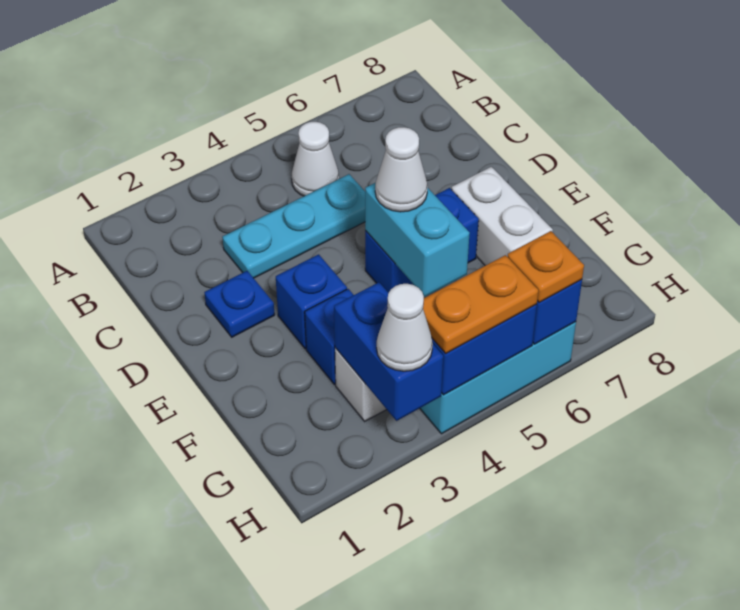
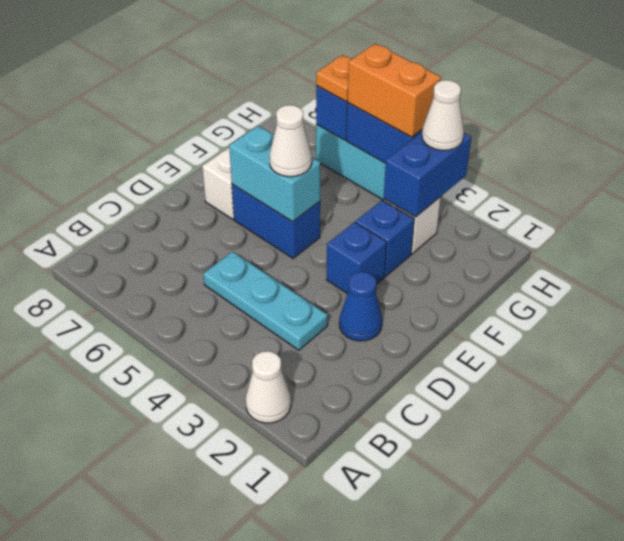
white cone B5 level 1 -> white cone A2 level 1
blue plate D2 level 1 -> blue cone D2 level 1
cyan brick E5:F5 level 2 -> cyan brick E5:E6 level 2
orange plate H4:H5 level 3 -> orange brick H4:H5 level 3

